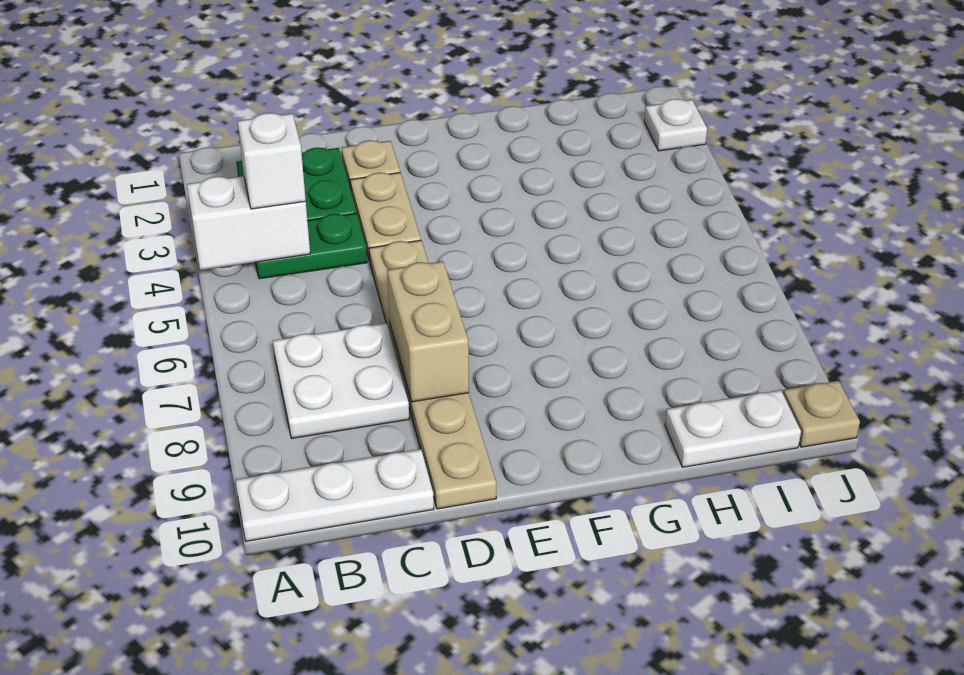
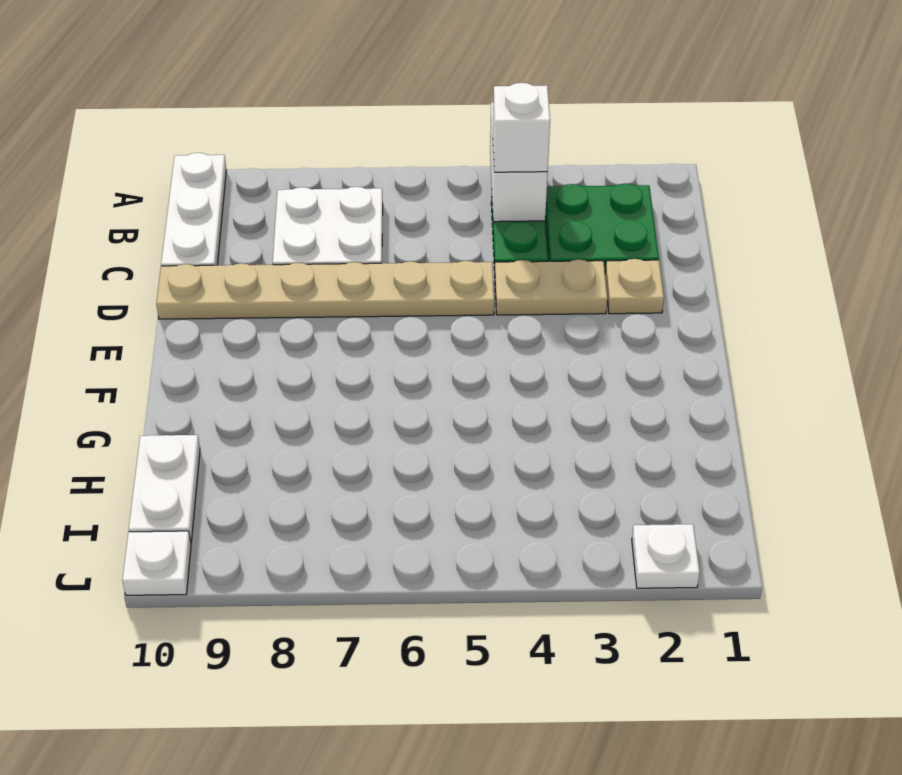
tan brick D7:D8 level 2 -> none
tan plate J10 level 1 -> white plate J10 level 1

